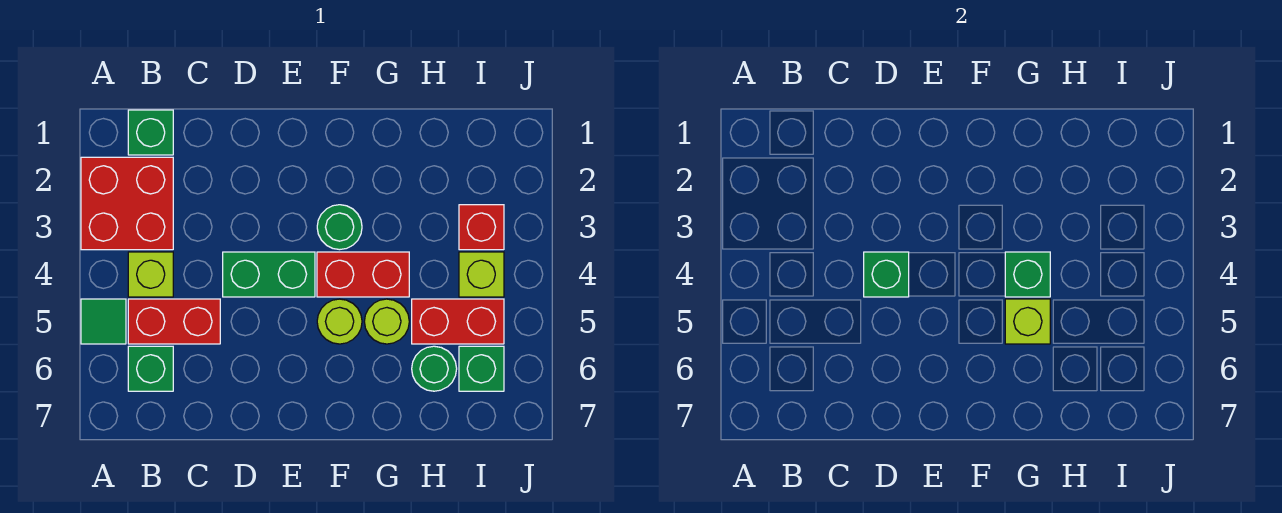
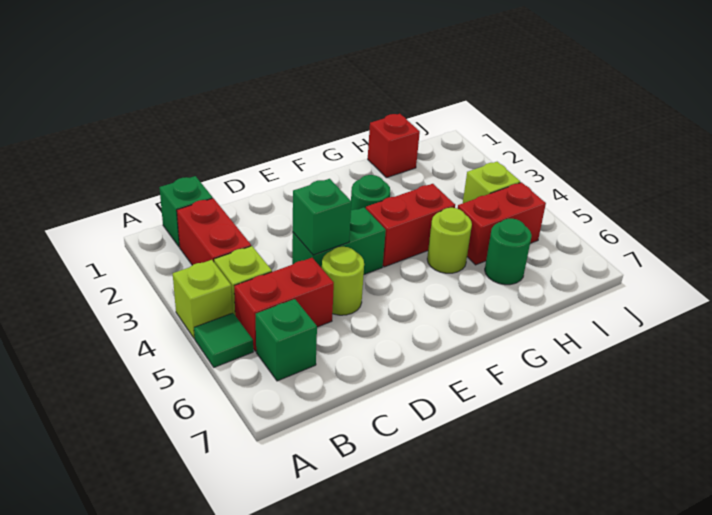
red brick A2:B3 level 1 -> red brick B2:B3 level 1
lime round brick F5 level 1 -> lime round brick D5 level 1
green brick G4 level 2 -> none
lime brick G5 level 2 -> lime brick A4 level 1
red brick I3 level 1 -> red brick H1 level 1
green brick I6 level 1 -> none

